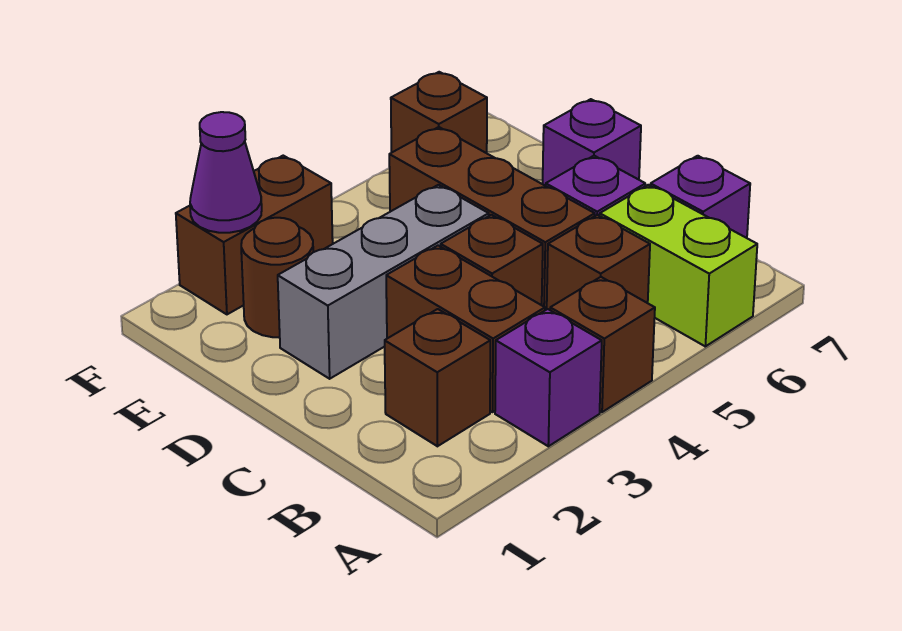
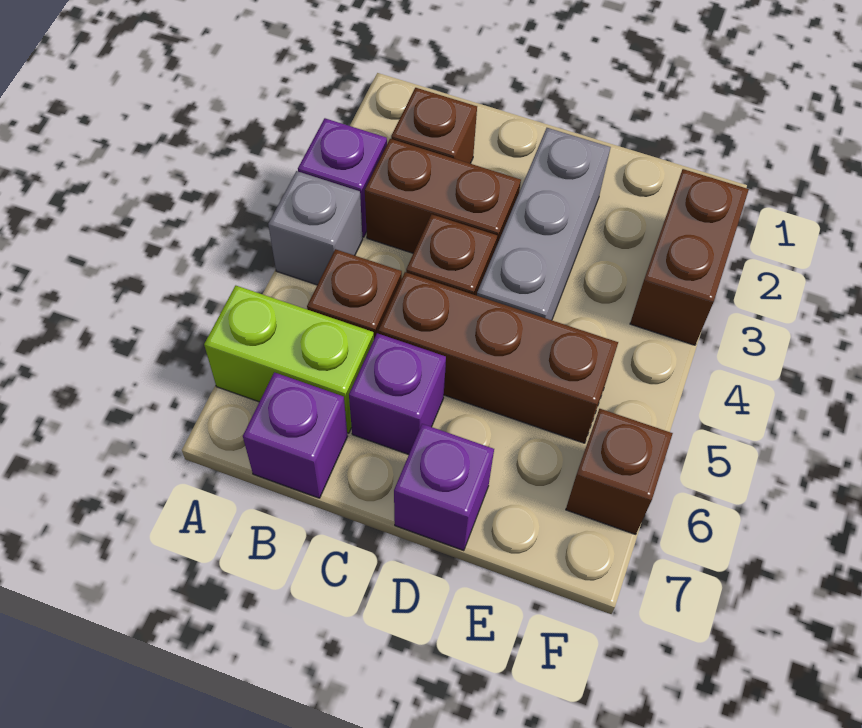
brown brick A4 level 1 -> grey brick A4 level 1
brown round brick E2 level 1 -> none
purple cone F2 level 2 -> none

